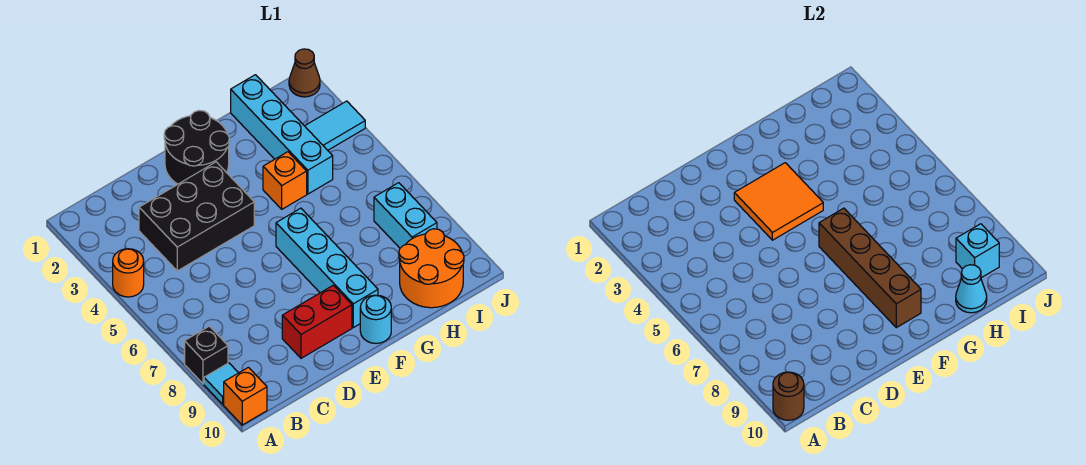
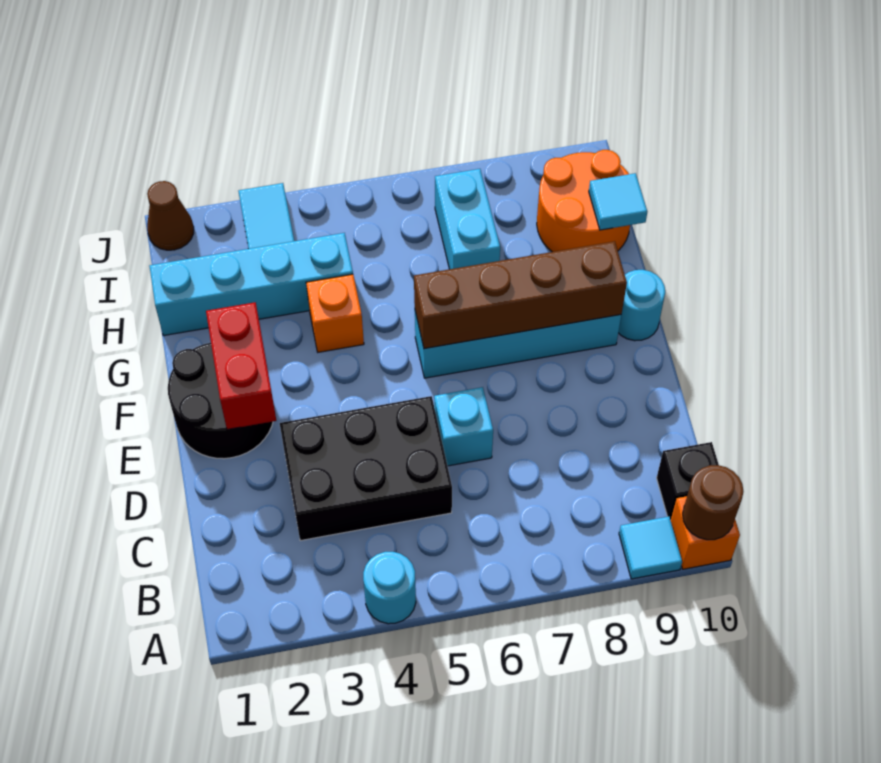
orange round brick A4 level 1 -> cyan round brick A4 level 1
black brick A8 level 1 -> black brick B10 level 1
black brick C3:E4 level 1 -> black brick C3:D5 level 1
red brick D9:E9 level 1 -> red brick E2:F2 level 2
orange tile E3:F4 level 2 -> none
cyan cone H10 level 2 -> cyan tile H10 level 2
cyan brick I7:I8 level 1 -> cyan brick H7:I7 level 1
cyan brick I9 level 2 -> cyan brick D6 level 1

